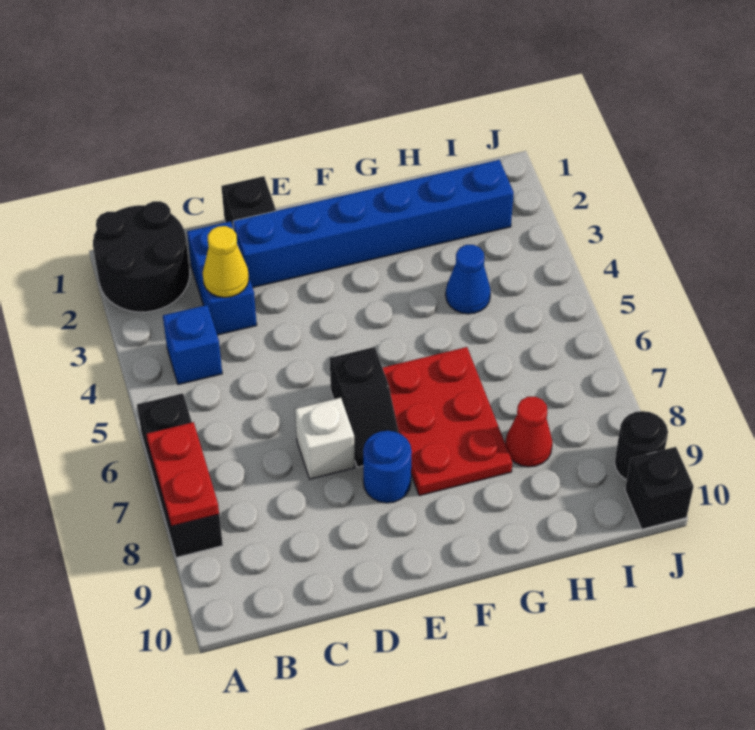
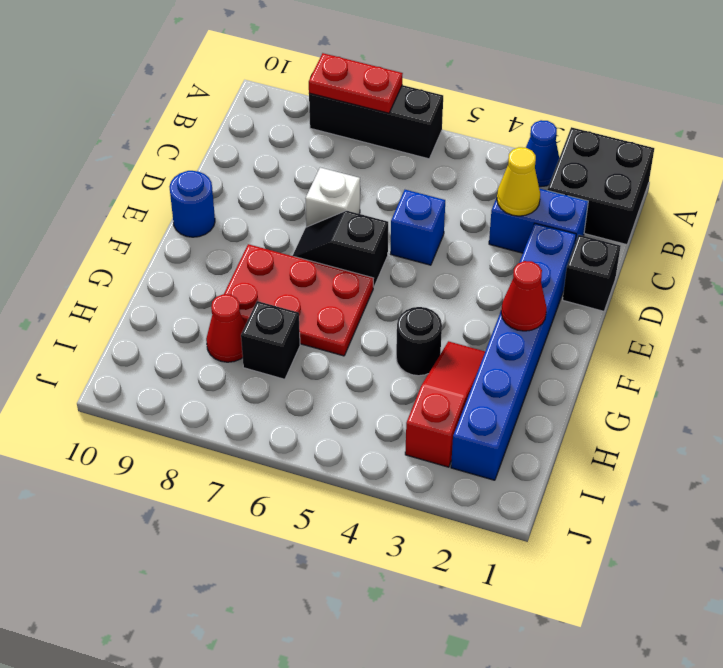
black round brick A1:B2 level 1 -> black brick A1:B2 level 1
blue brick B4 level 1 -> blue brick D5 level 1
blue round brick E8 level 1 -> blue round brick E10 level 1
none -> red cone F2 level 2
none -> red slope G3:I3 level 1 top I
blue cone H4 level 1 -> blue cone A3 level 1
black round brick J9 level 1 -> black round brick G4 level 1
black brick J10 level 1 -> black brick H7 level 1

